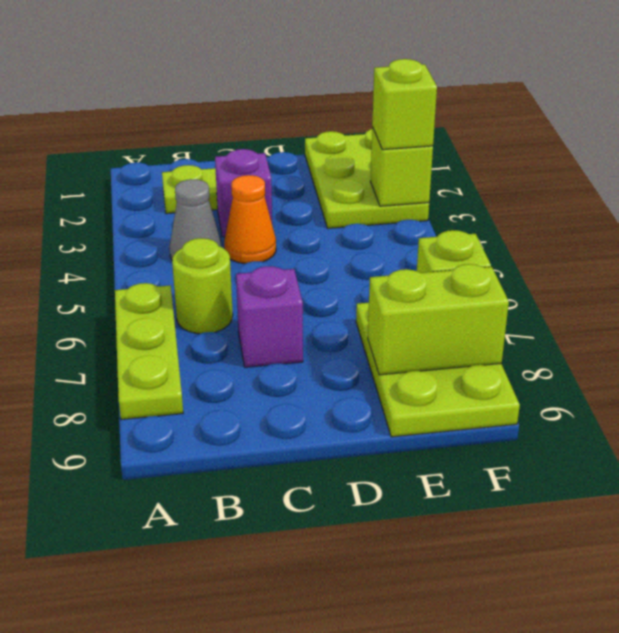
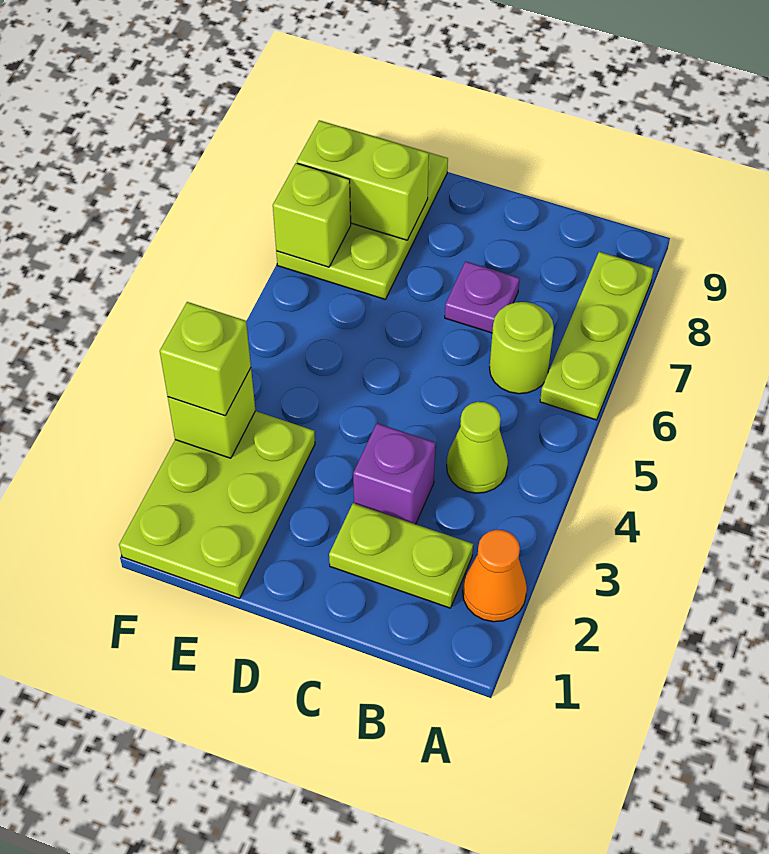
grey cone B4 level 1 -> lime cone B4 level 1
orange cone C4 level 1 -> orange cone A2 level 1
purple brick C7 level 1 -> purple plate C7 level 1

